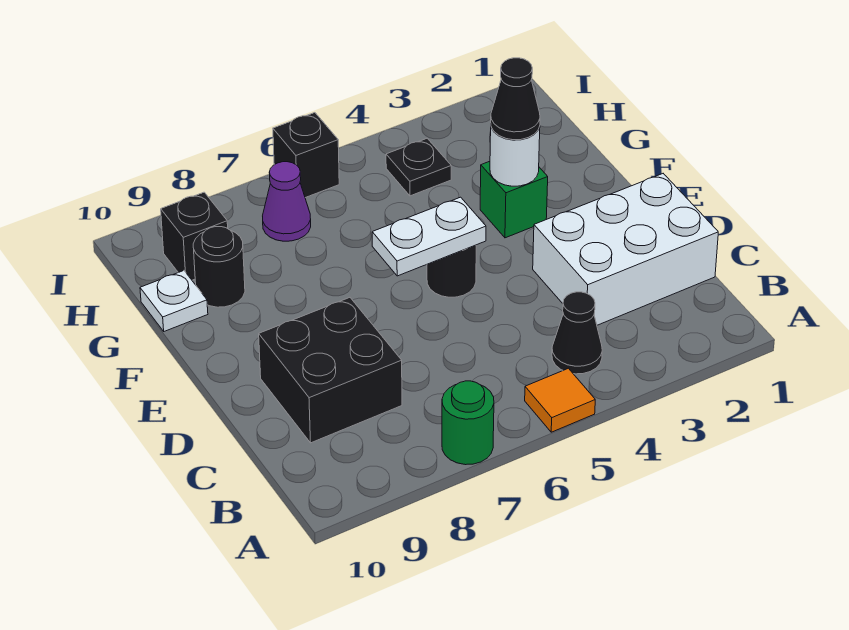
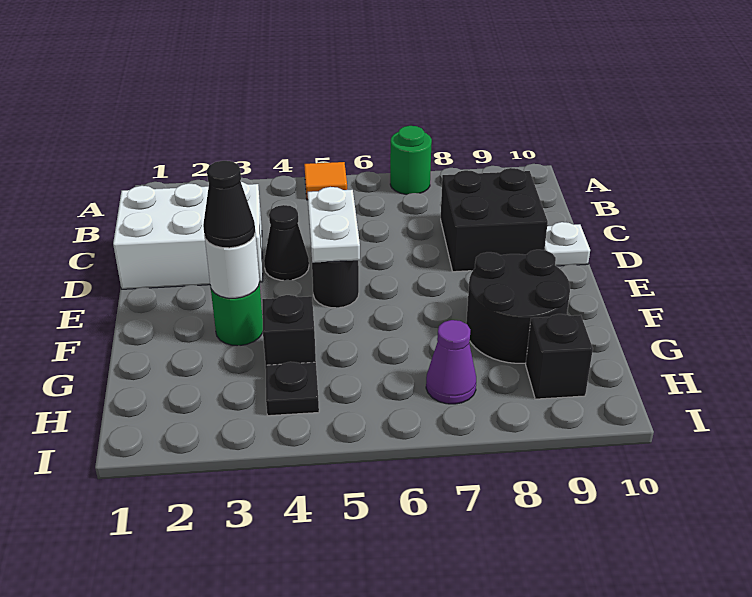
black cone B4 level 1 -> black cone D4 level 1
white plate E5:E6 level 2 -> white plate D5:E5 level 2
green brick F3 level 1 -> green round brick F3 level 1
black round brick G9 level 1 -> black round brick F8:G9 level 1
white plate G10 level 1 -> white plate D10 level 1
black brick I6 level 1 -> black brick G4 level 1

